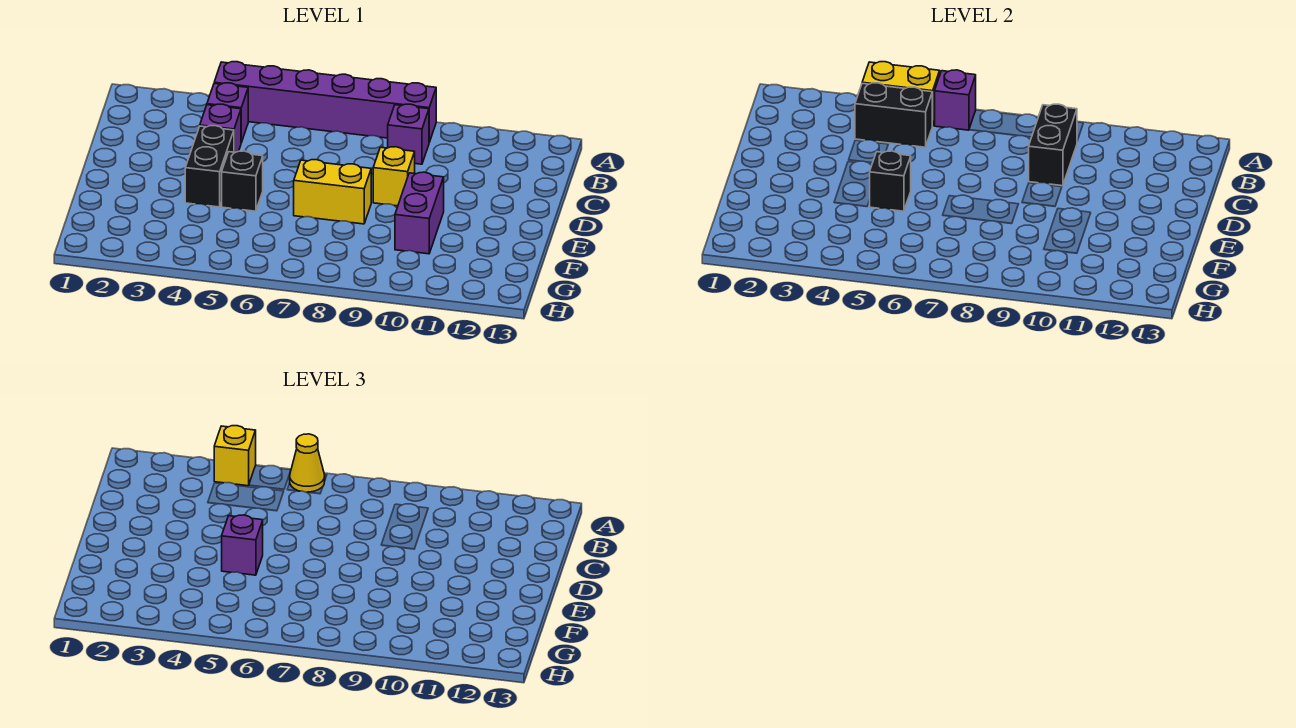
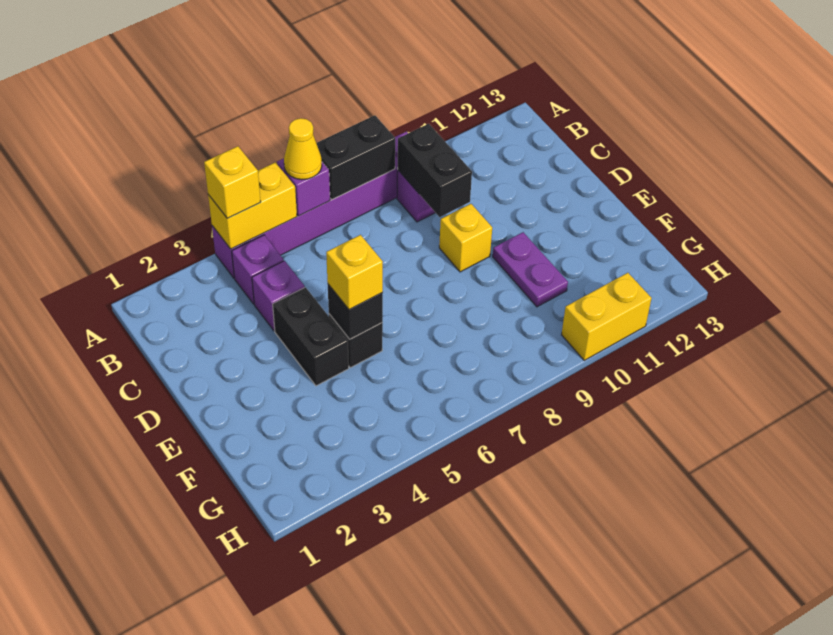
black brick B4:B5 level 2 -> black brick A7:A8 level 2
purple brick E5 level 3 -> yellow brick E5 level 3
yellow brick E7:E8 level 1 -> yellow brick H10:H11 level 1
purple brick E10:F10 level 1 -> purple plate E10:F10 level 1

